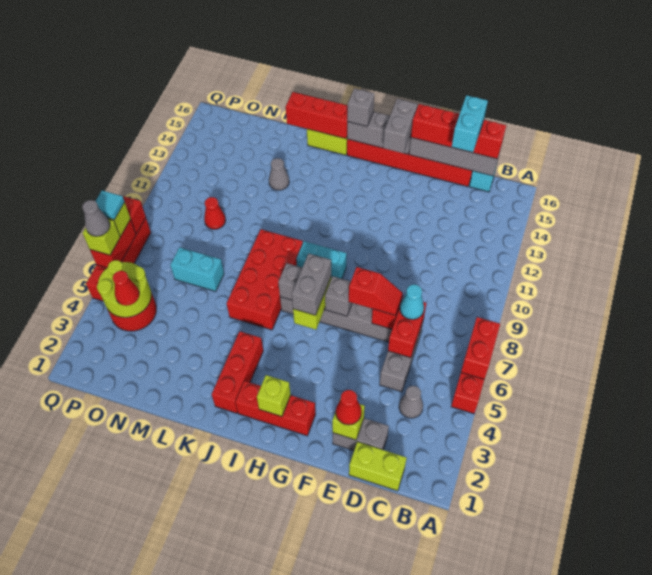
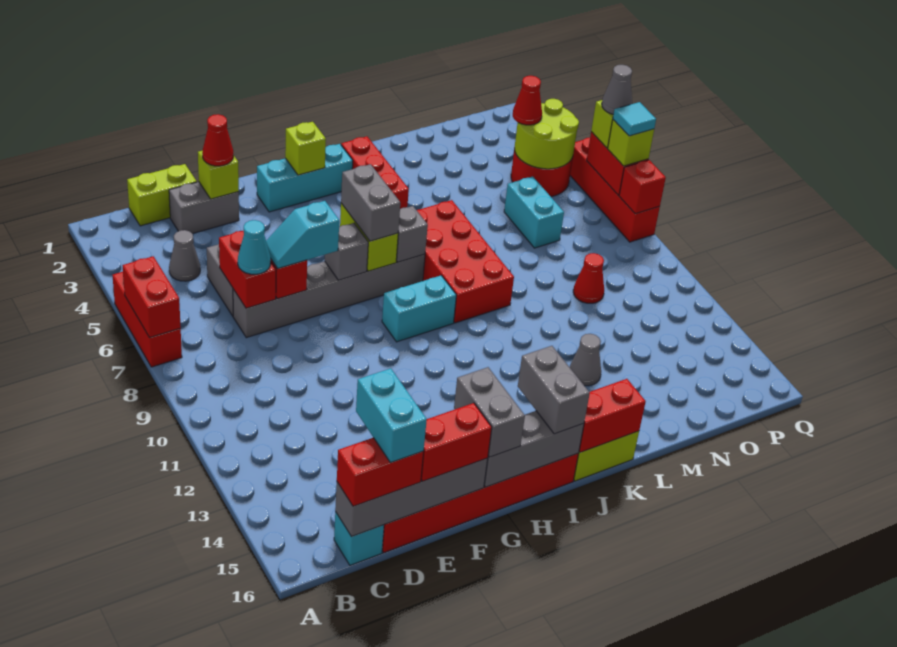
red slope E7:F7 level 3 top F -> cyan slope E7:F7 level 3 top F
red brick G2:I2 level 1 -> cyan brick G2:I2 level 1
grey brick I16 level 3 -> grey brick I15:I16 level 3
red brick J16:L16 level 2 -> red brick J16:K16 level 2
cyan brick M7:N7 level 1 -> cyan brick N6:N7 level 1

